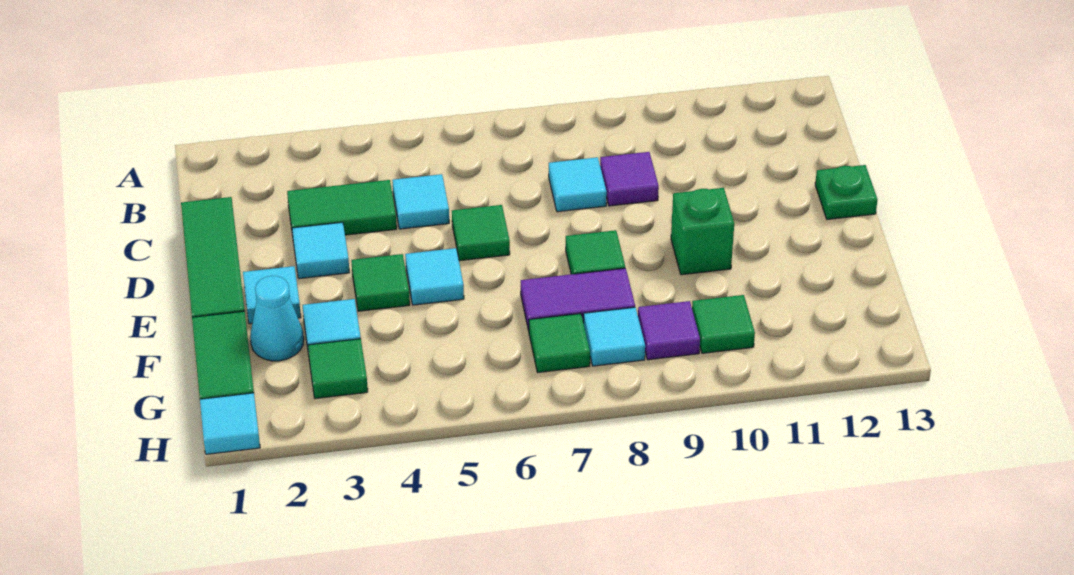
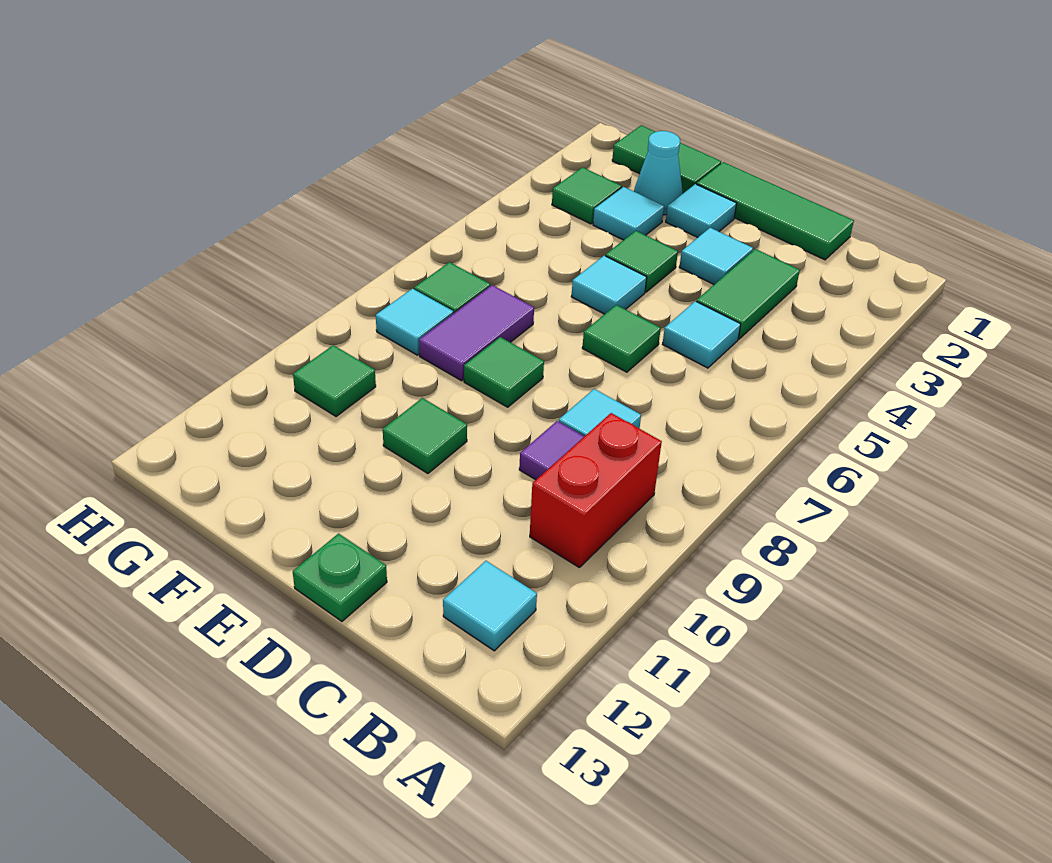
none -> red brick B9:B10 level 1
green brick E10 level 1 -> green tile E10 level 1
purple tile G9 level 1 -> none
cyan tile H1 level 1 -> cyan tile B12 level 1

